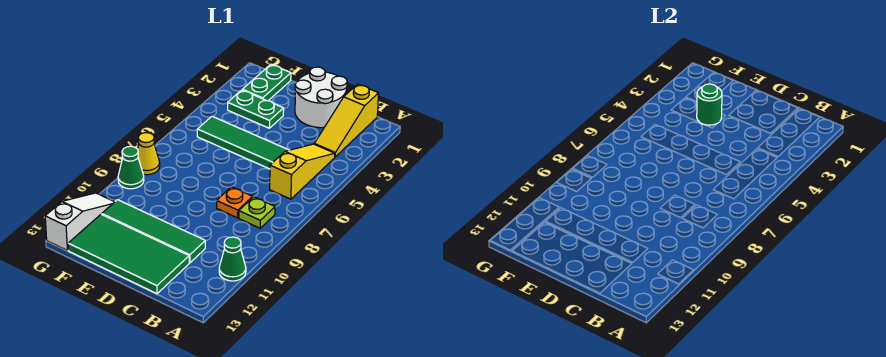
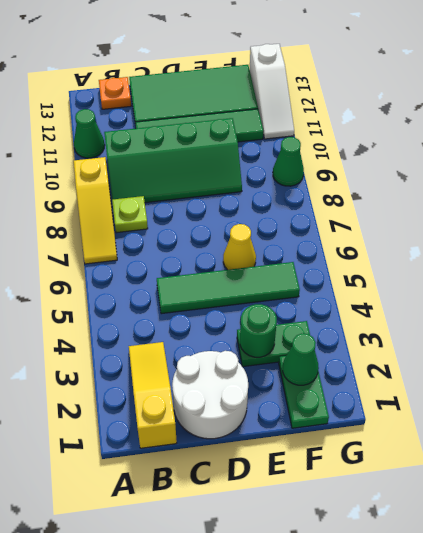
yellow slope B4:B6 level 1 top 6 -> yellow slope A7:A9 level 1 top 9
none -> green slope B9:E10 level 1 top 10
orange plate C8 level 1 -> orange plate B13 level 1
none -> green cone F2 level 2
yellow cone G8 level 1 -> yellow cone E6 level 1

